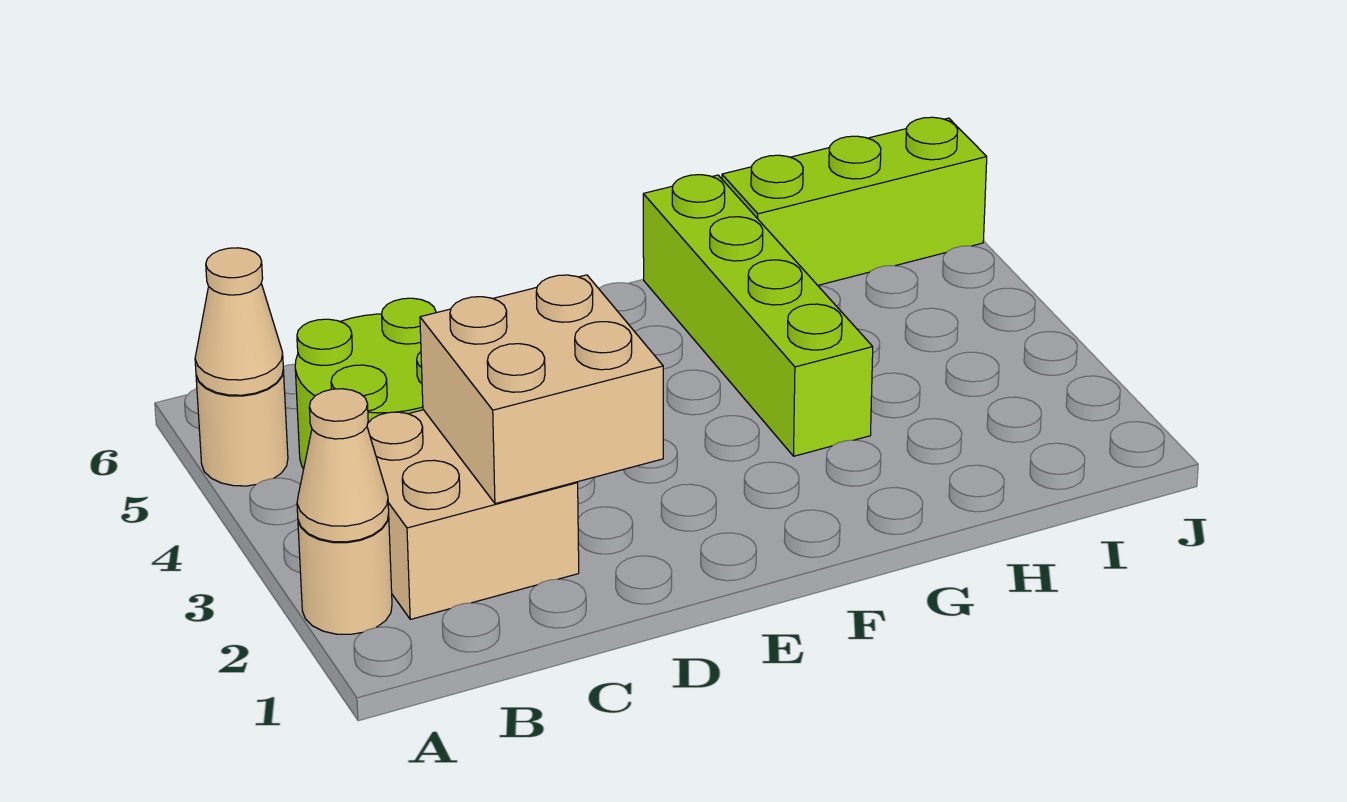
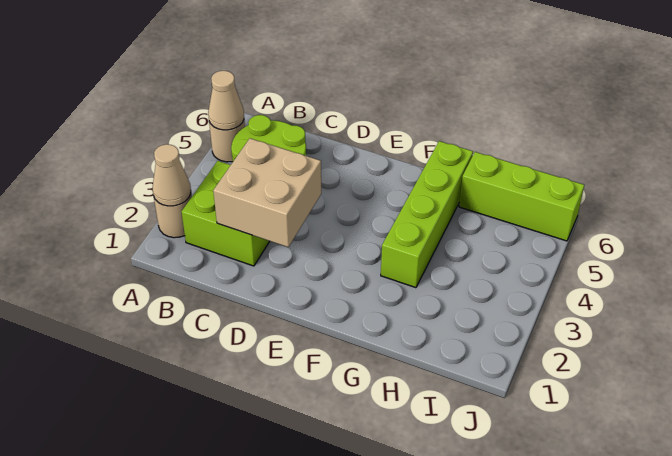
tan brick B2:C3 level 1 -> lime brick B2:C3 level 1

